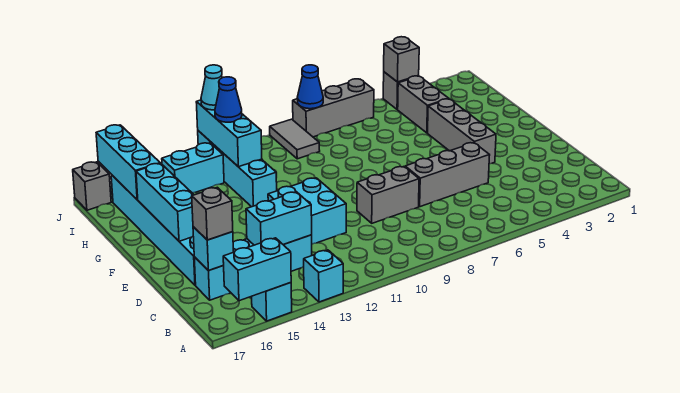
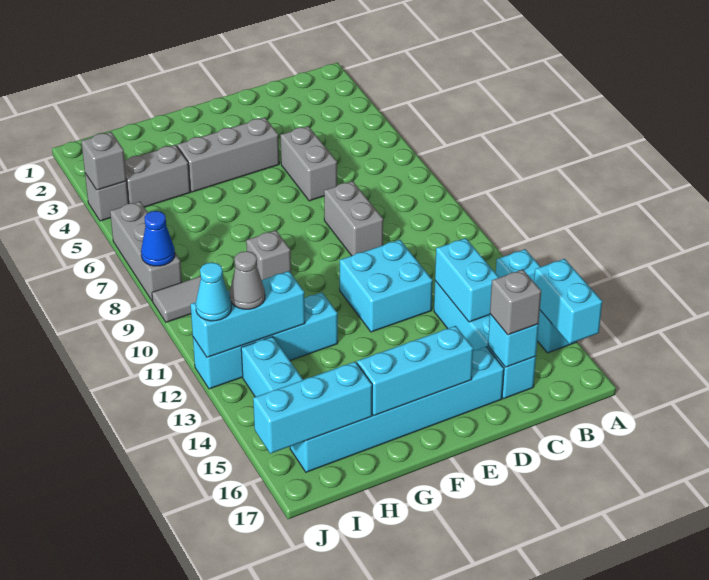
grey brick D5:D7 level 1 -> grey brick D5:D6 level 1
blue cone I12 level 3 -> grey cone I12 level 3
grey brick J17 level 1 -> grey brick G9 level 1

